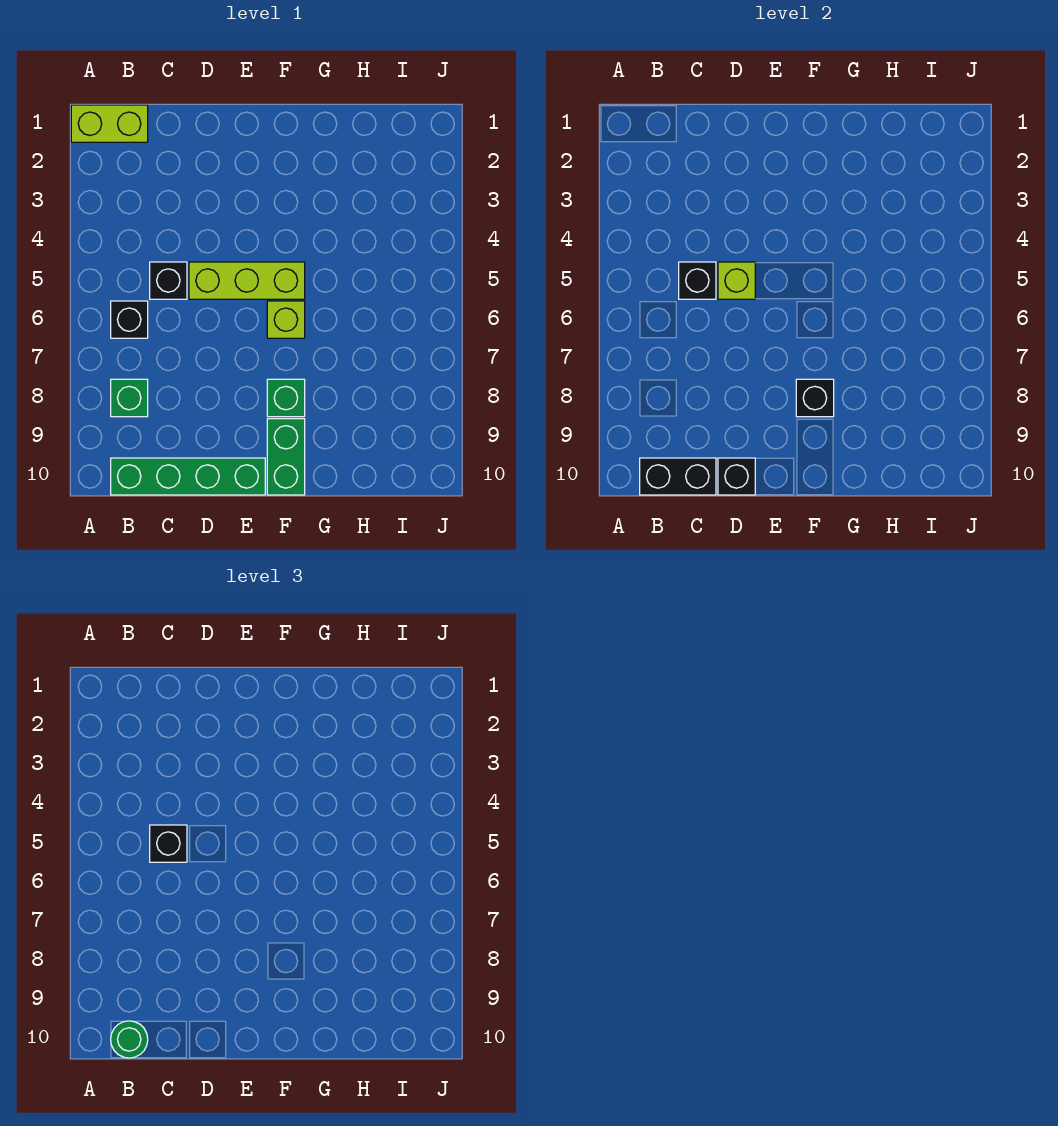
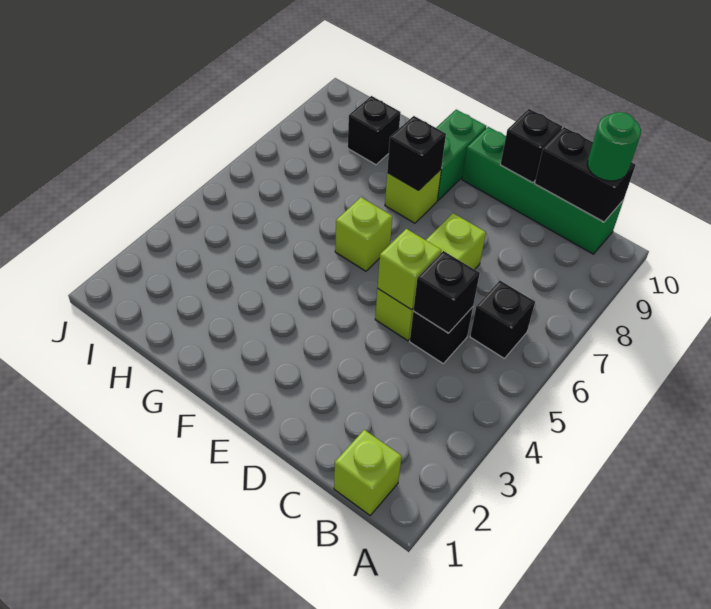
lime brick A1:B1 level 1 -> lime brick B1 level 1
green brick B8 level 1 -> none
black brick C5 level 3 -> black brick H9 level 1
lime brick D5:F5 level 1 -> lime brick D5:D7 level 1
green brick F8 level 1 -> lime brick F8 level 1

